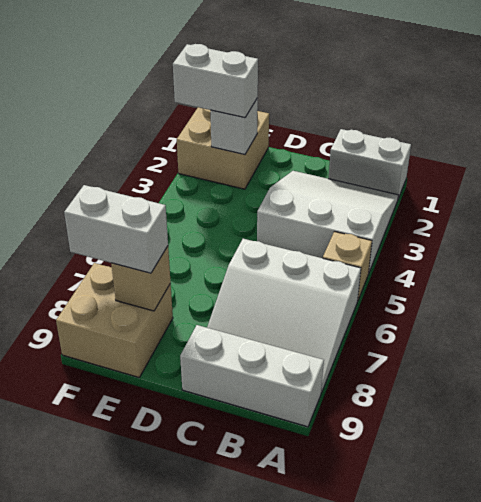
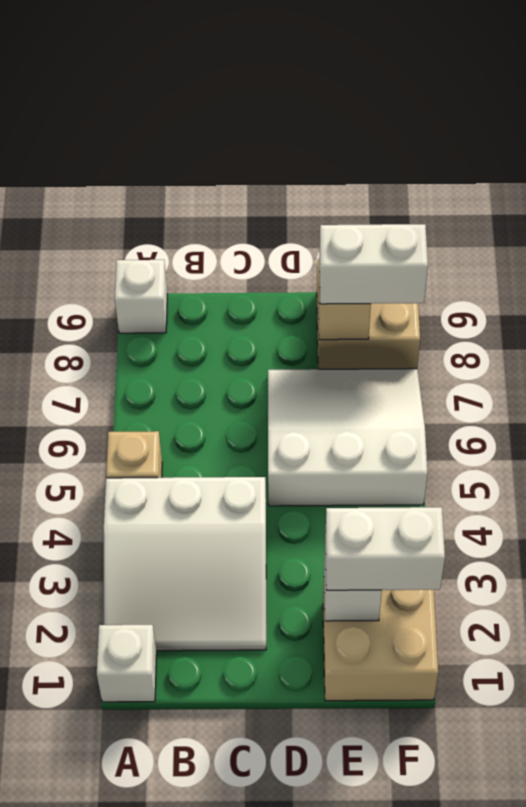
white brick A1:B1 level 1 -> white brick A1 level 1
white slope A6:C8 level 1 top 6 -> white slope D5:F7 level 1 top 5
white brick A9:C9 level 1 -> white brick A9 level 1

